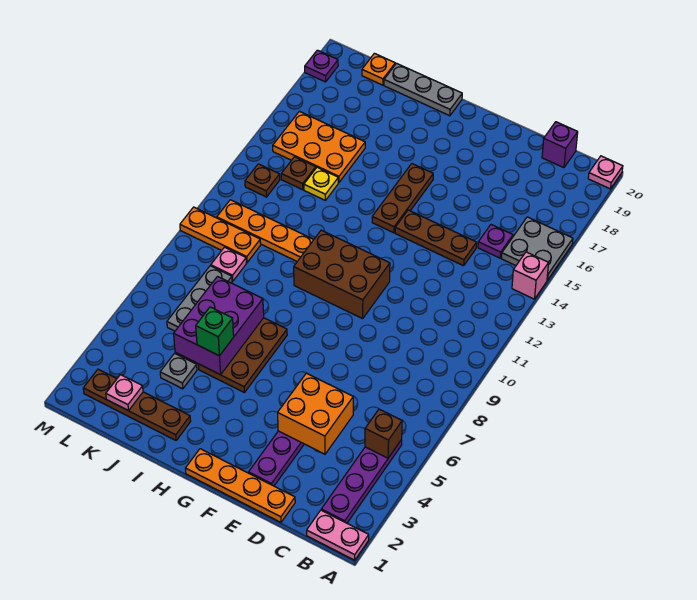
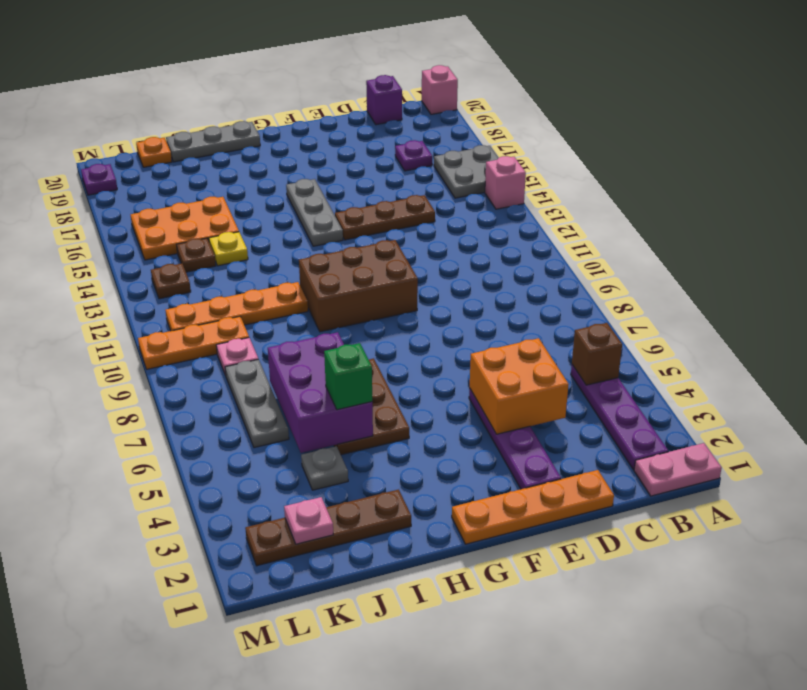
pink plate A20 level 1 -> pink brick A20 level 1
purple plate C15 level 1 -> purple plate C17 level 1
brown plate G14:G16 level 1 -> grey plate G14:G16 level 1

